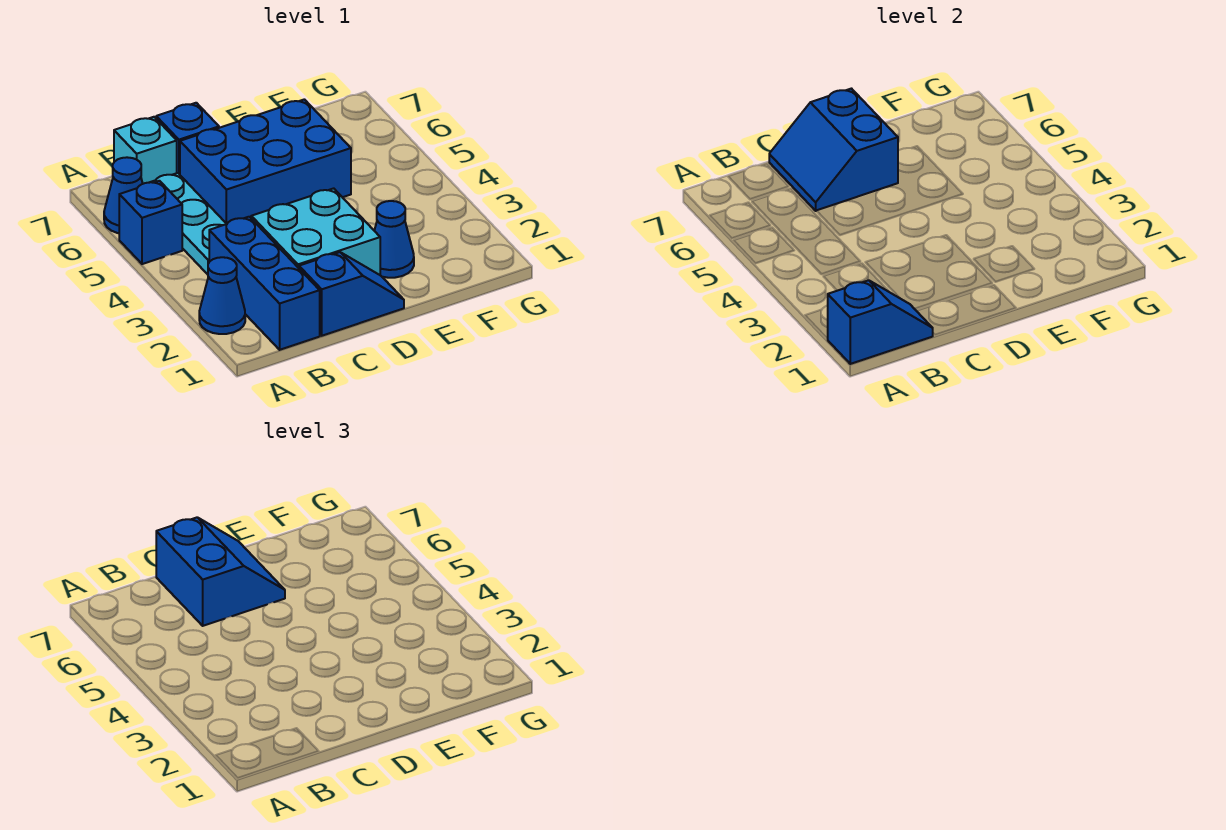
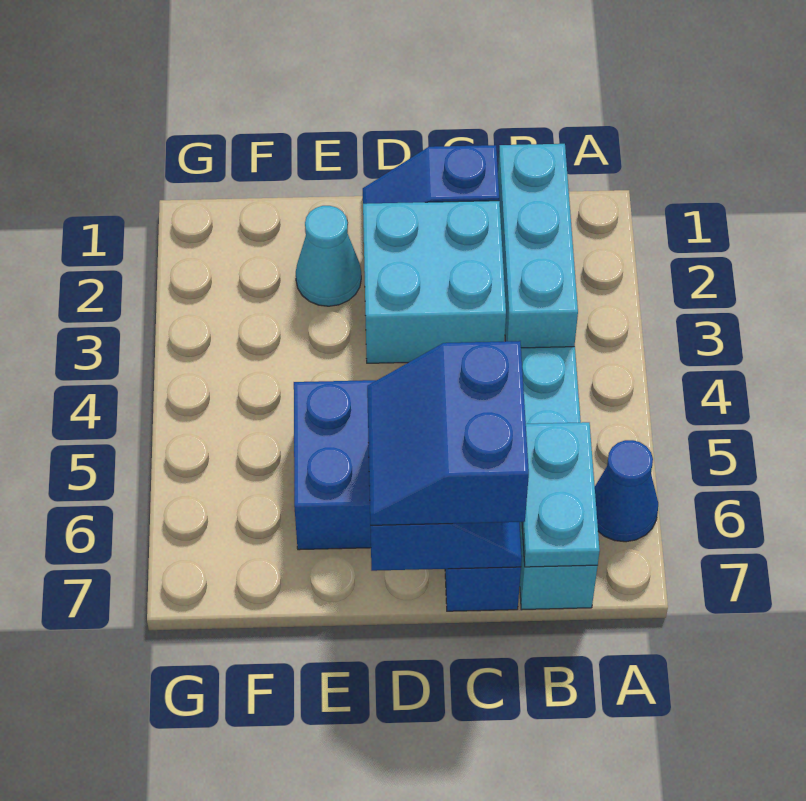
blue slope A1:B1 level 2 top A -> none
blue cone A2 level 1 -> none
blue brick A5 level 1 -> none
blue brick B1:B3 level 1 -> cyan brick B1:B3 level 1
none -> cyan plate B6:B7 level 2
blue cone E2 level 1 -> cyan cone E2 level 1

